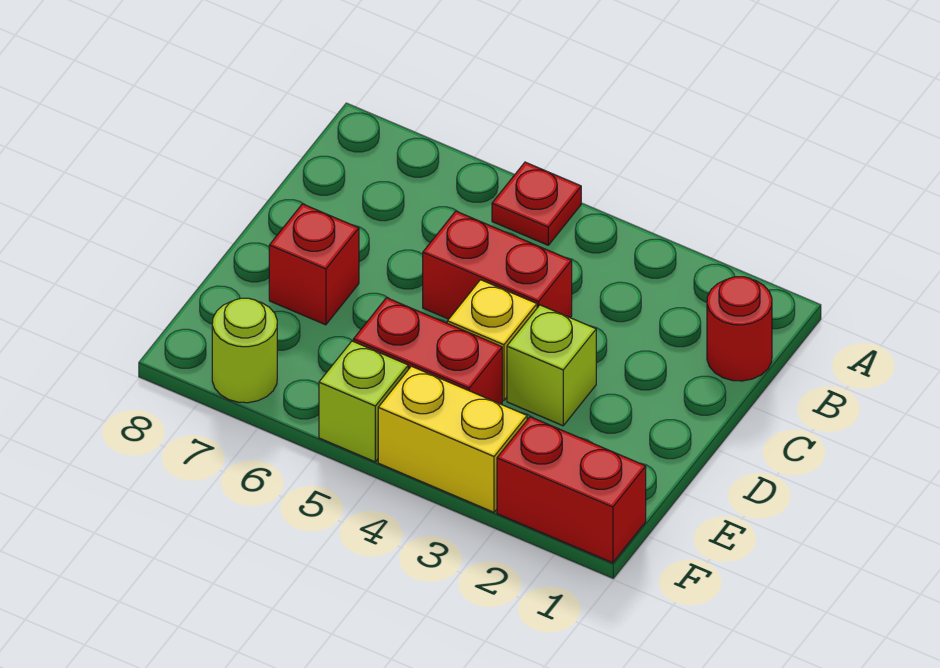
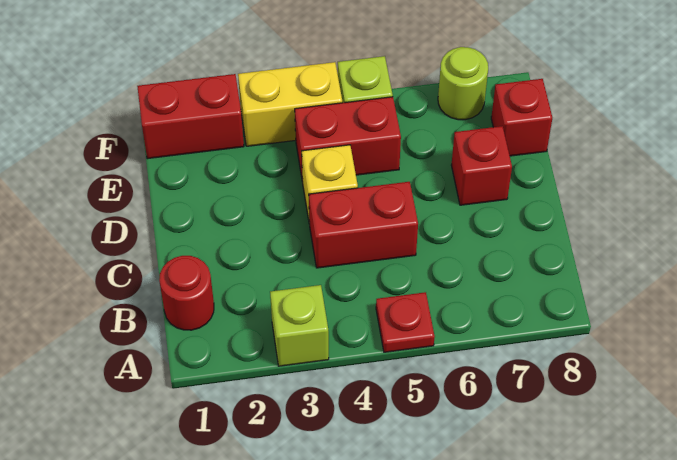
lime brick D3 level 1 -> lime brick A3 level 1
none -> red brick E8 level 1

